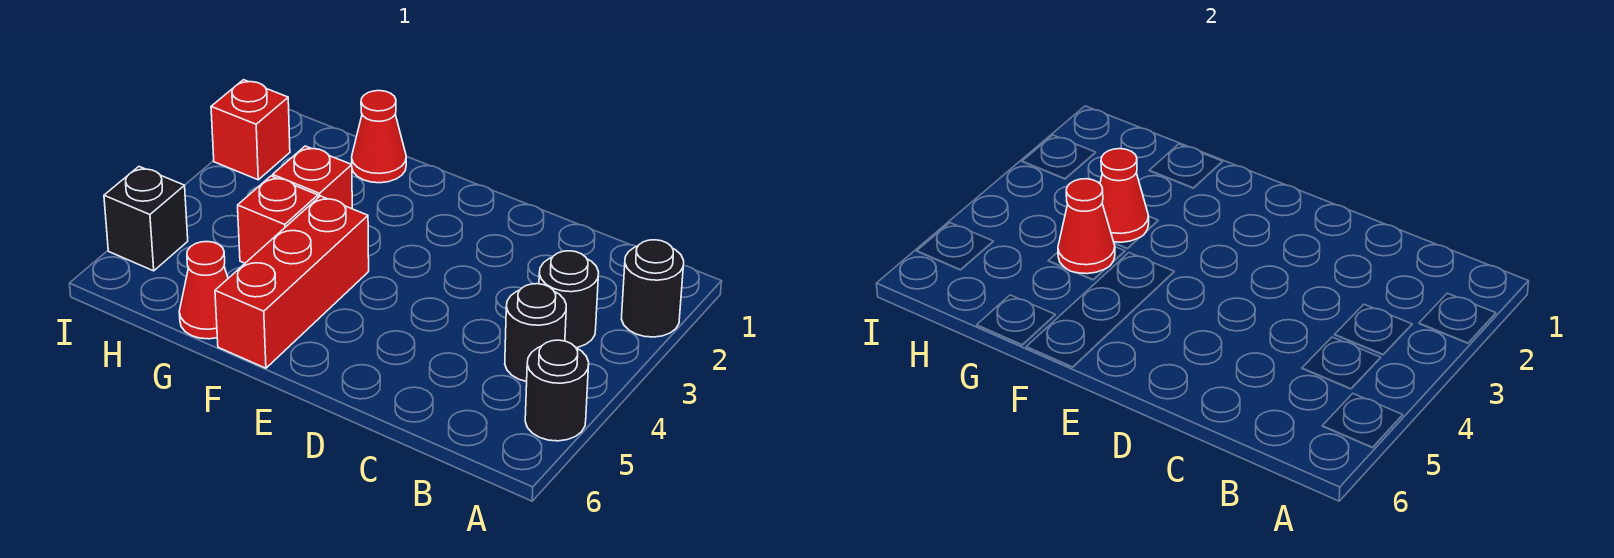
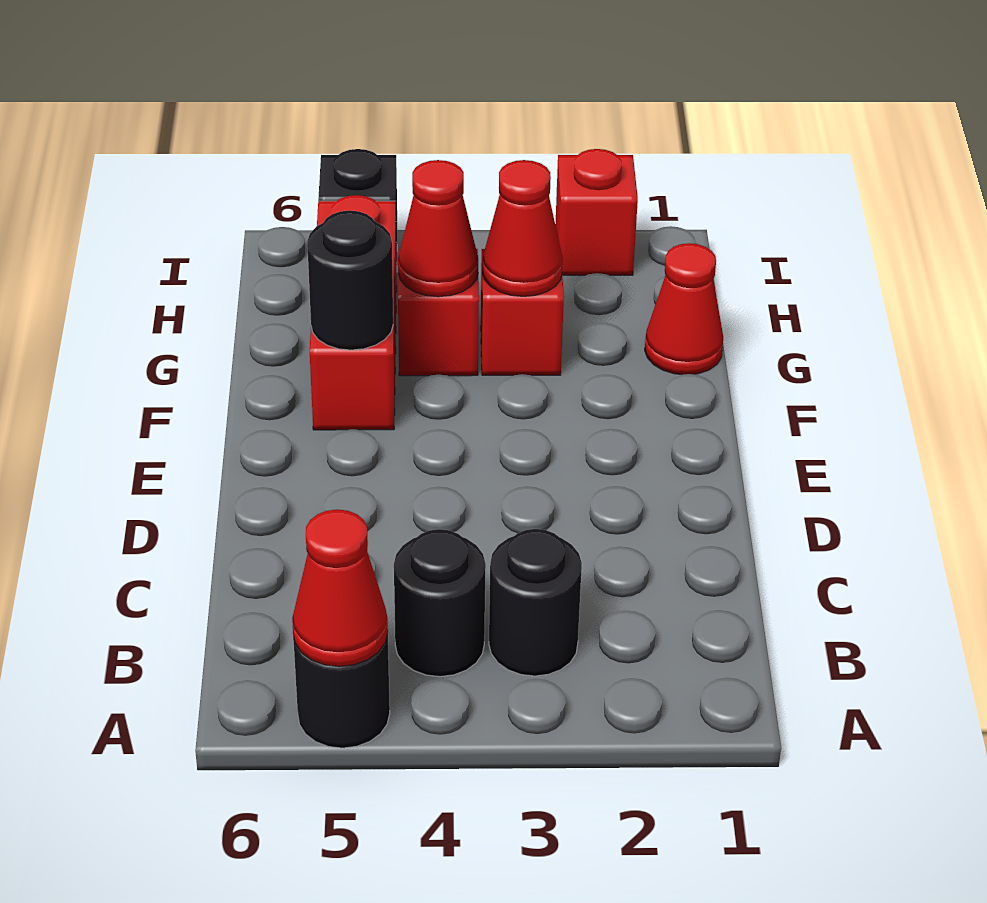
black round brick A2 level 1 -> black round brick F5 level 2
red brick F4:F6 level 1 -> red brick F5:H5 level 1
red cone G6 level 1 -> red cone A5 level 2

